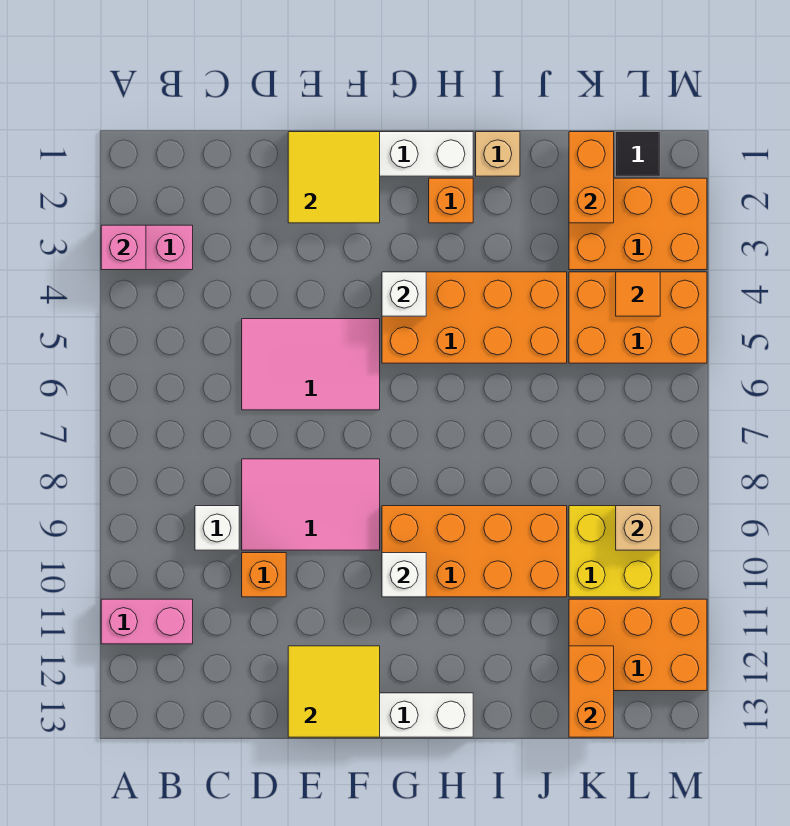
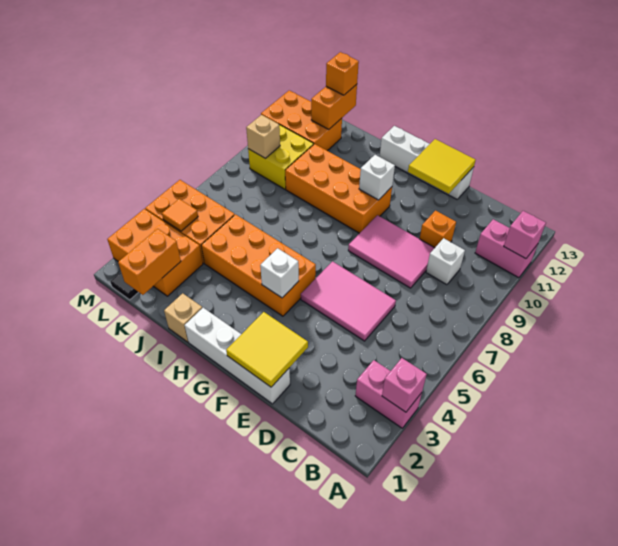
none -> pink brick A11 level 2
orange brick H2 level 1 -> orange brick K13 level 3

